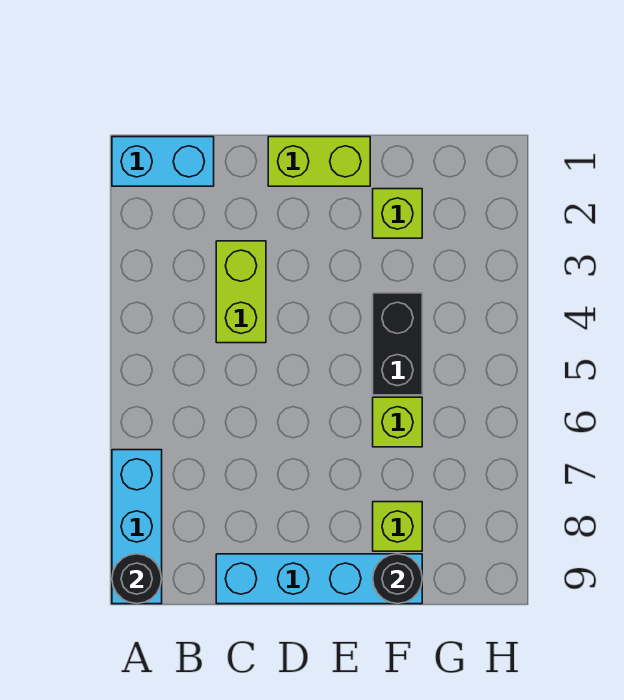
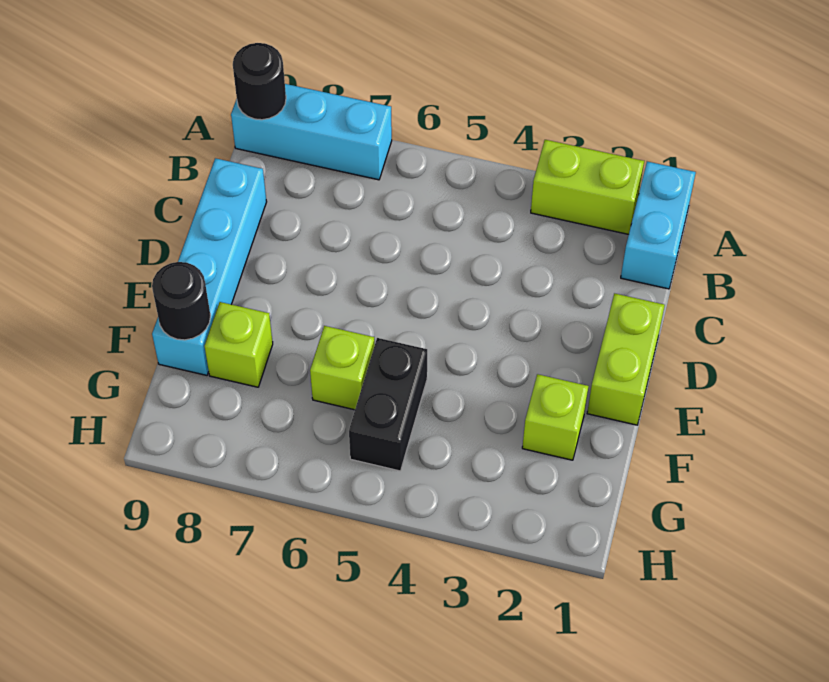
lime brick C3:C4 level 1 -> lime brick A2:A3 level 1
black brick F4:F5 level 1 -> black brick F5:G5 level 1

